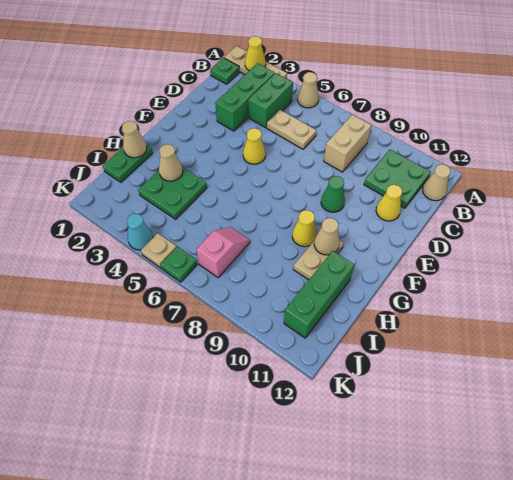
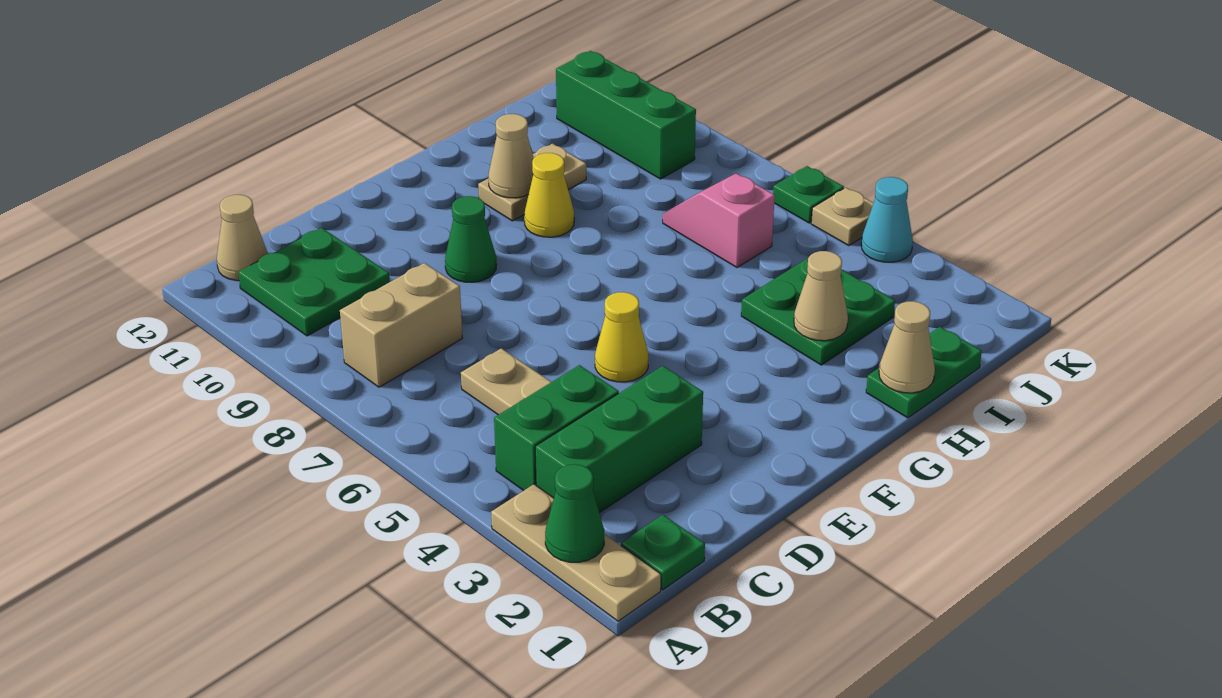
yellow cone A2 level 2 -> green cone A2 level 2
tan cone A5 level 1 -> none
yellow cone D11 level 1 -> none
green brick H11:J11 level 1 -> green brick J9:J11 level 1
pink slope I7:J7 level 1 top J -> pink slope I6:I7 level 1 top 6

